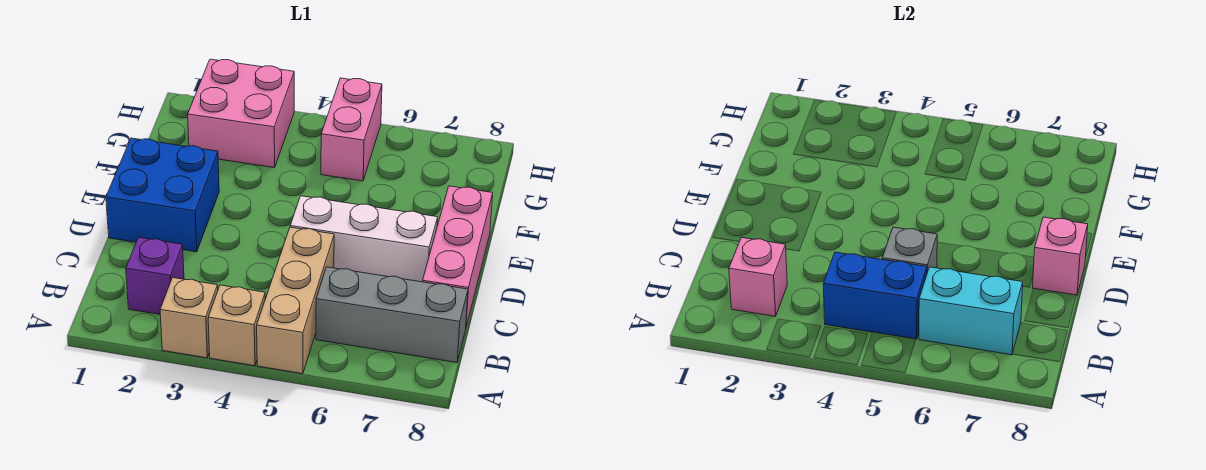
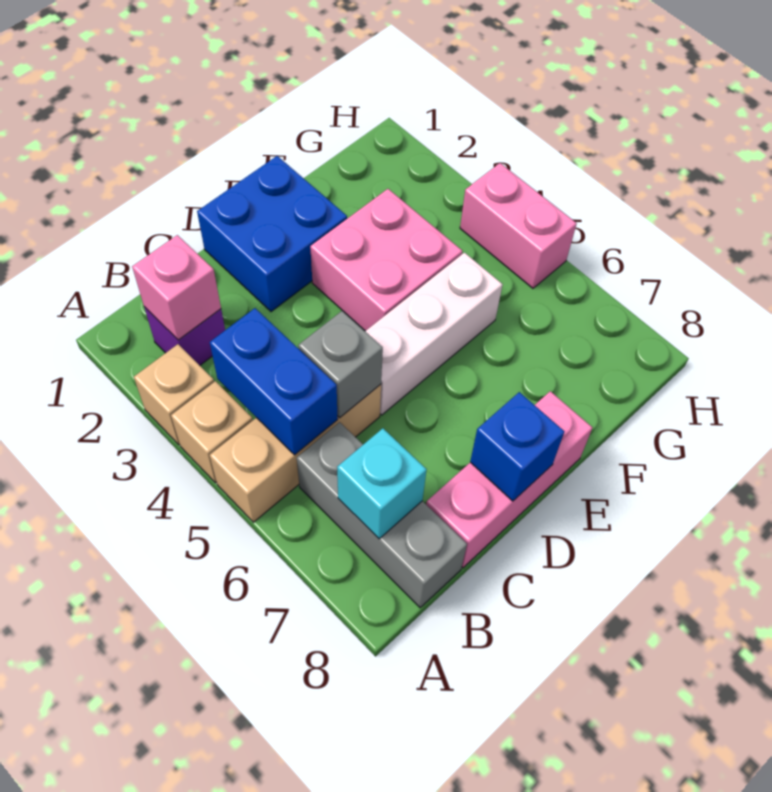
cyan brick B6:B7 level 2 -> cyan brick B7 level 2
white brick D5:D7 level 1 -> white brick D5:F5 level 1
pink brick D8 level 2 -> blue brick D8 level 2
pink brick G2:H3 level 1 -> pink brick E3:F4 level 1
pink brick G5:H5 level 1 -> pink brick H4:H5 level 1

